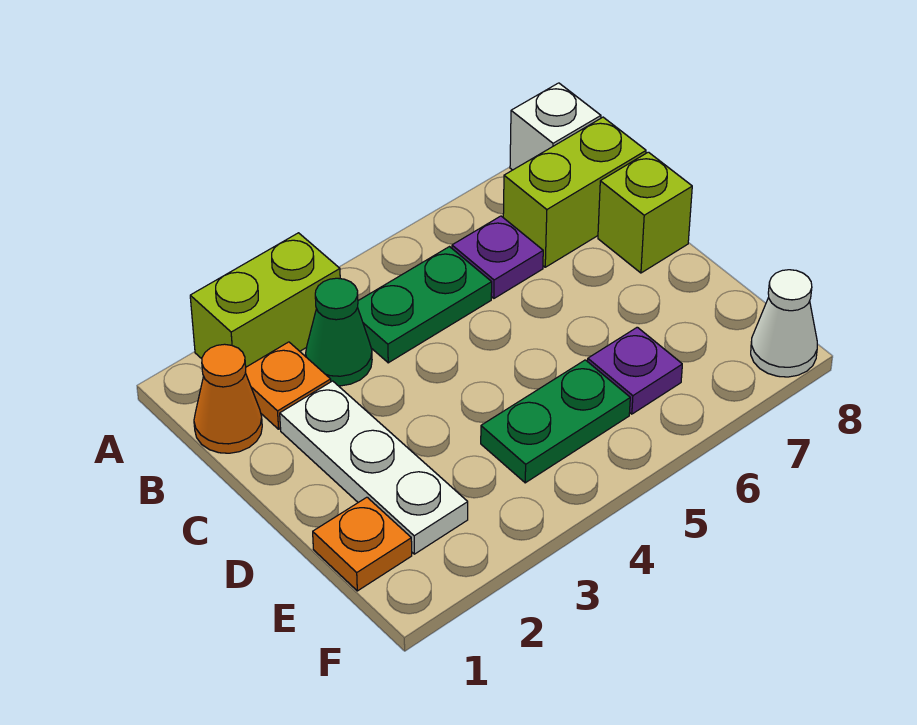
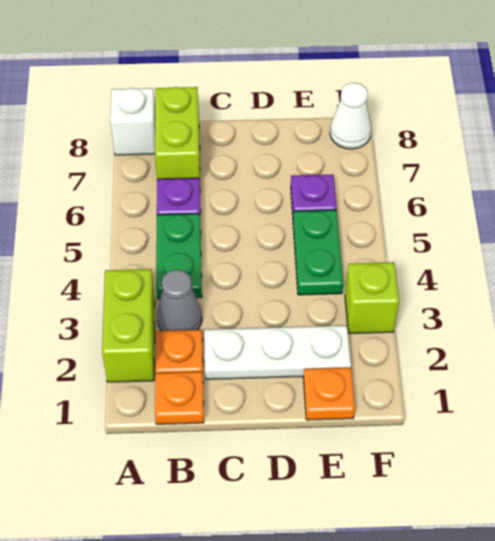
orange cone B1 level 1 -> orange plate B1 level 1
green cone B3 level 1 -> grey cone B3 level 1
lime brick C8 level 1 -> lime brick F3 level 1

